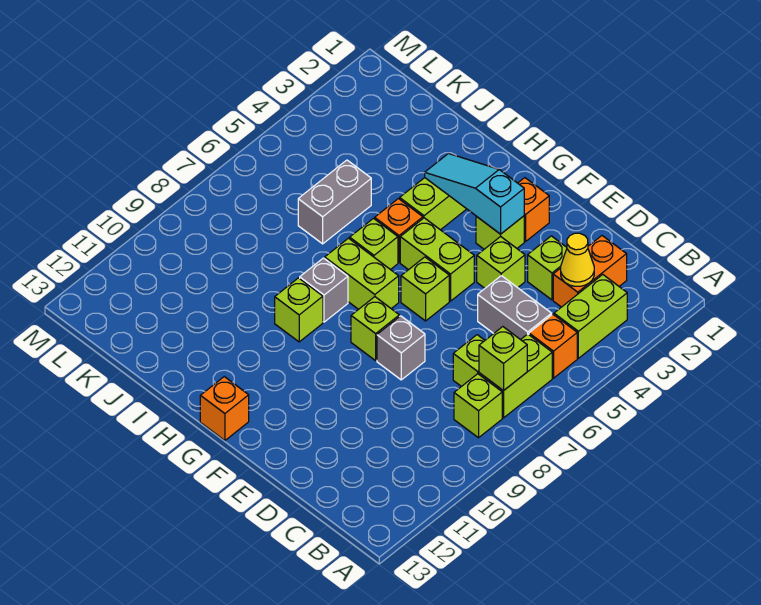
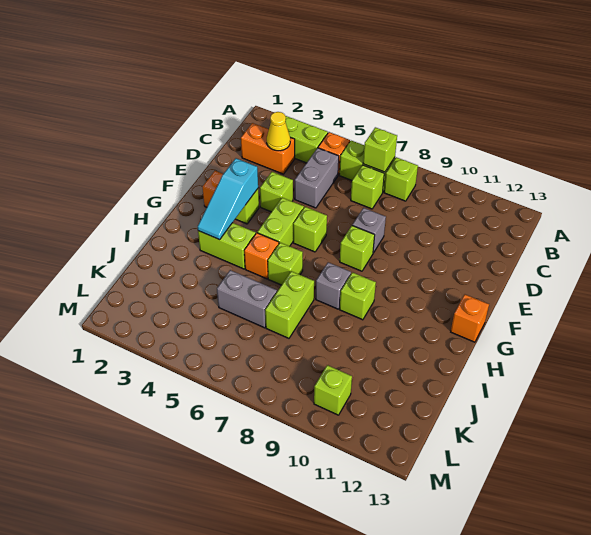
lime brick D3 level 1 -> lime brick L10 level 1
lime brick G7:H7 level 1 -> lime brick I7:J7 level 1

